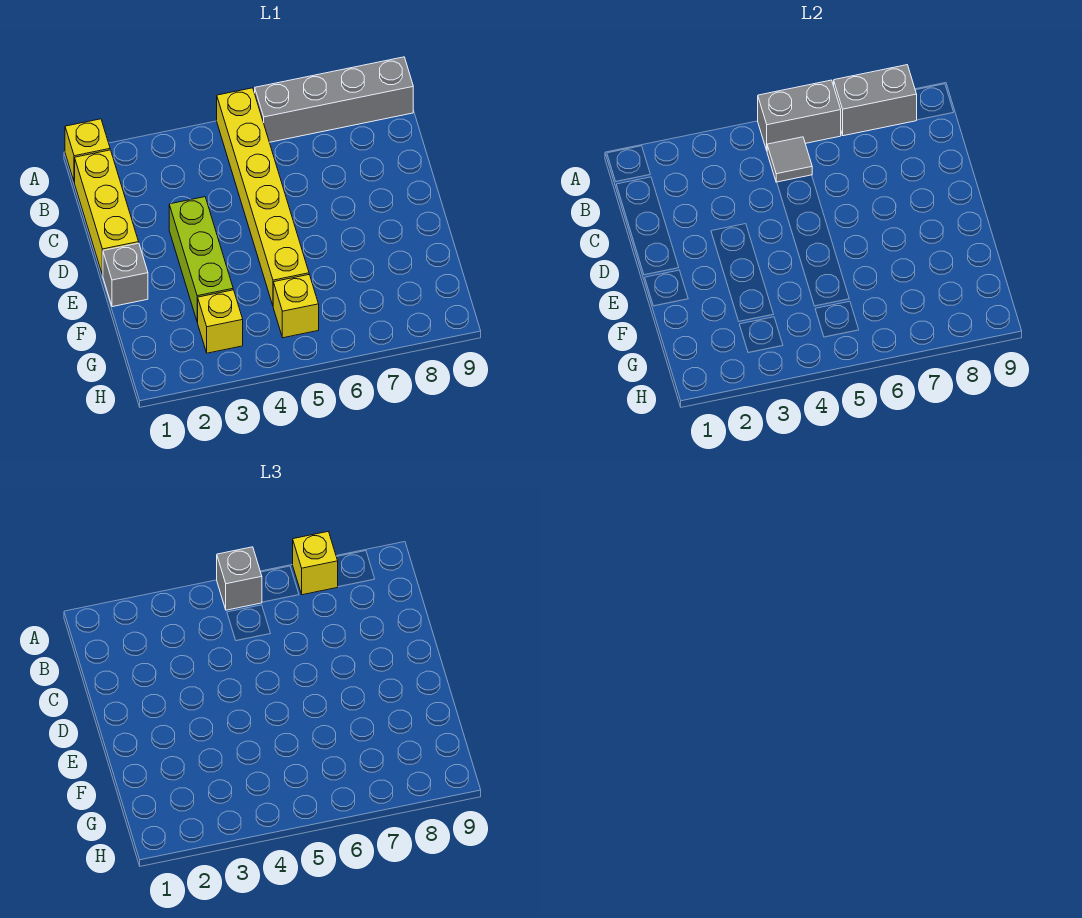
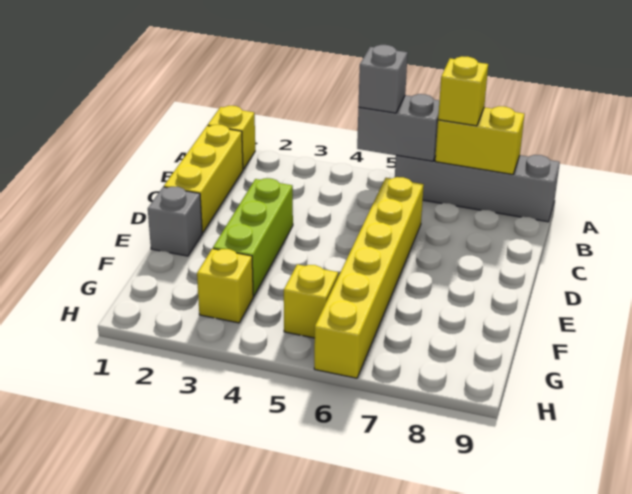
yellow brick A5:F5 level 1 -> yellow brick C6:H6 level 1
grey brick A7:A8 level 2 -> yellow brick A7:A8 level 2
grey tile B5 level 2 -> none

